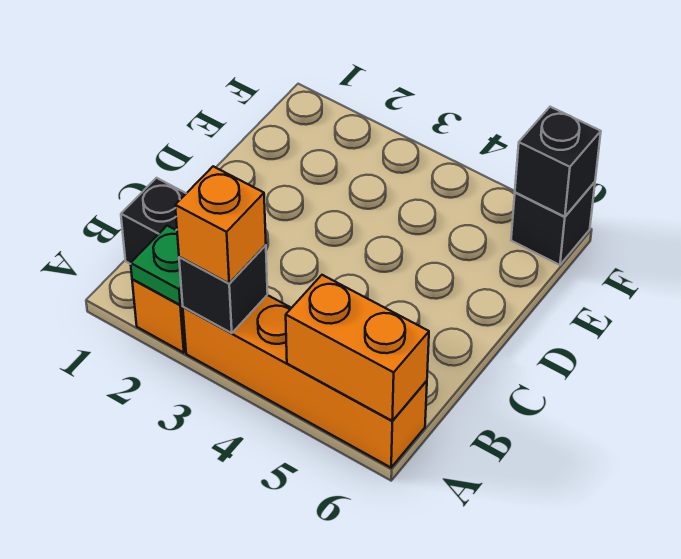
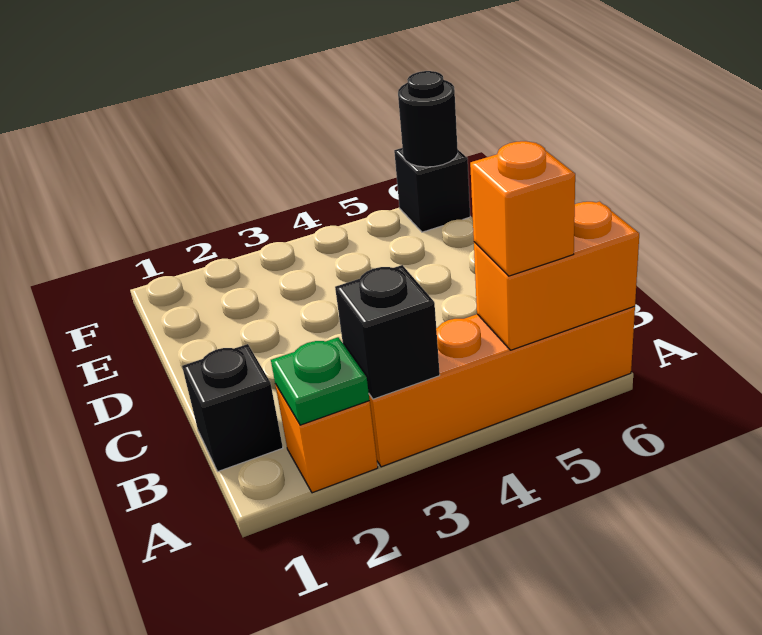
orange brick A3 level 3 -> orange brick A5 level 3
black brick F6 level 2 -> black round brick F6 level 2

